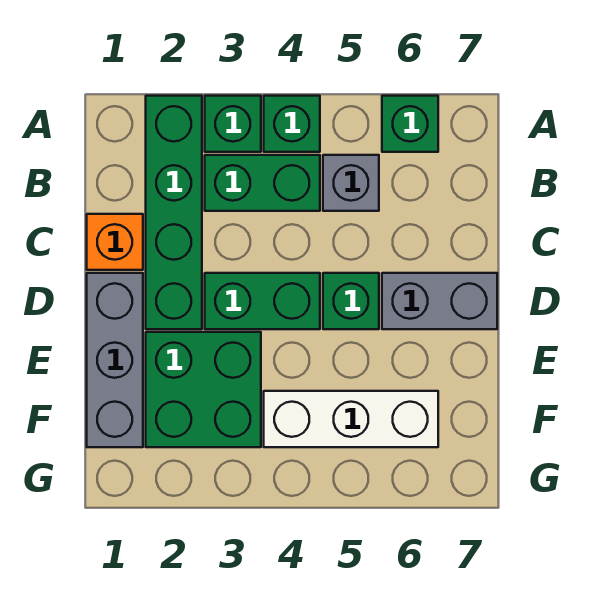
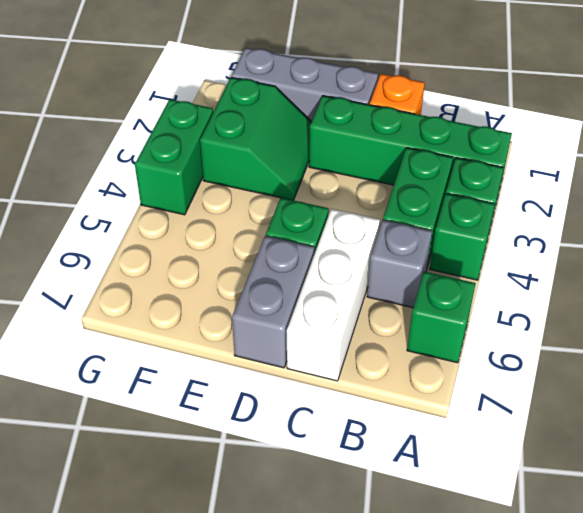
green brick D3:D4 level 1 -> green brick G3:G4 level 1
green brick E2:F3 level 1 -> green slope E2:F3 level 1 top F
white brick F4:F6 level 1 -> white brick C5:C7 level 1

